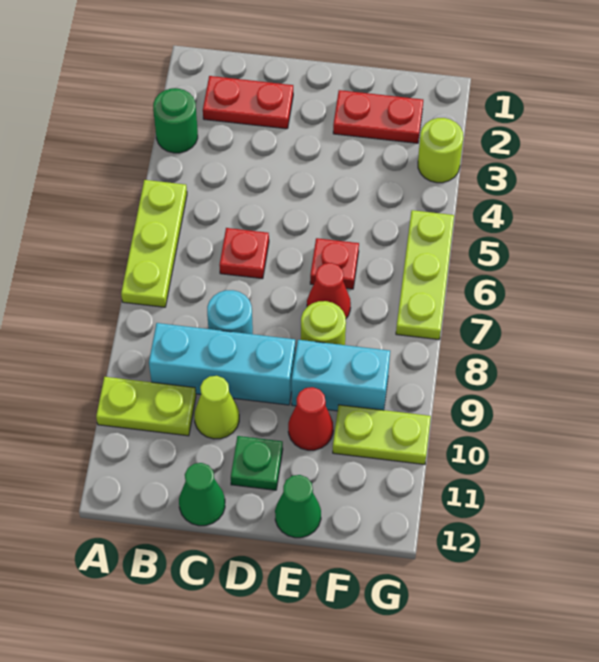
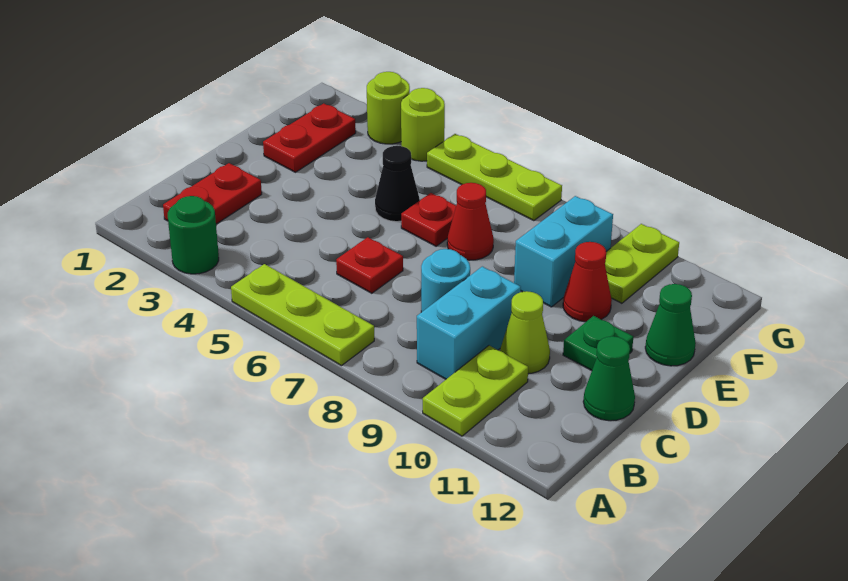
cyan brick B9:D9 level 1 -> cyan brick B9:C9 level 1
none -> black cone E5 level 1
lime round brick E8 level 1 -> lime round brick G4 level 1

